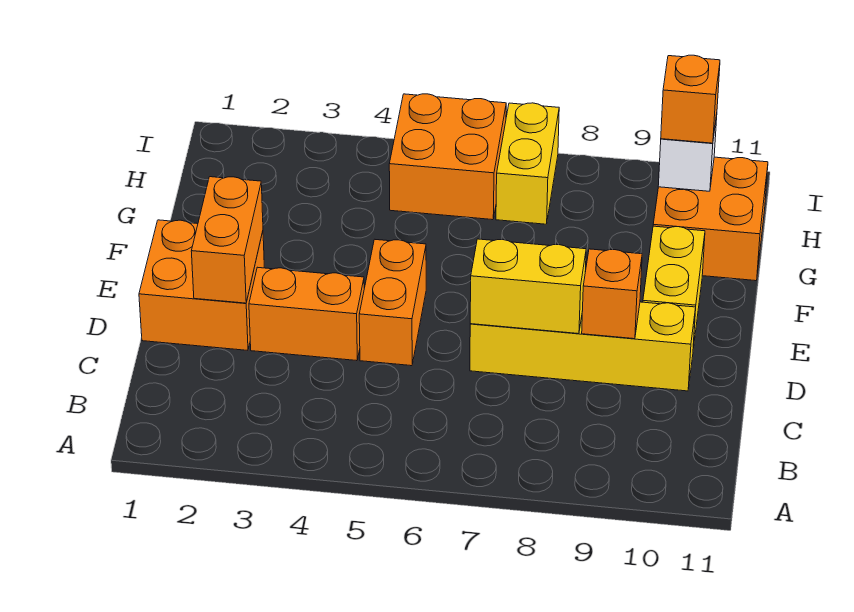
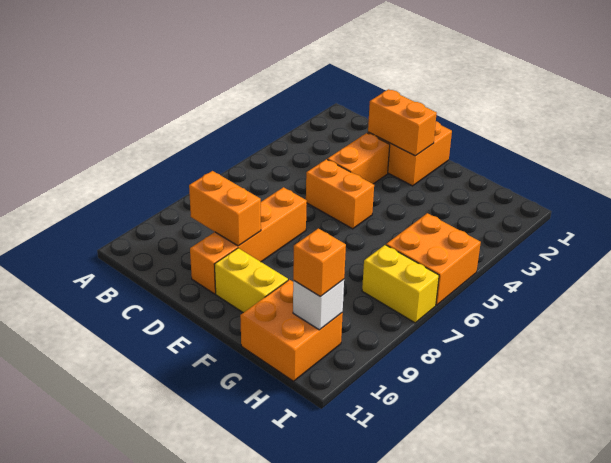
yellow brick D7:D10 level 1 -> orange brick D7:D10 level 1
yellow brick D7:D8 level 2 -> none
orange brick D9 level 2 -> orange brick C9:D9 level 2

